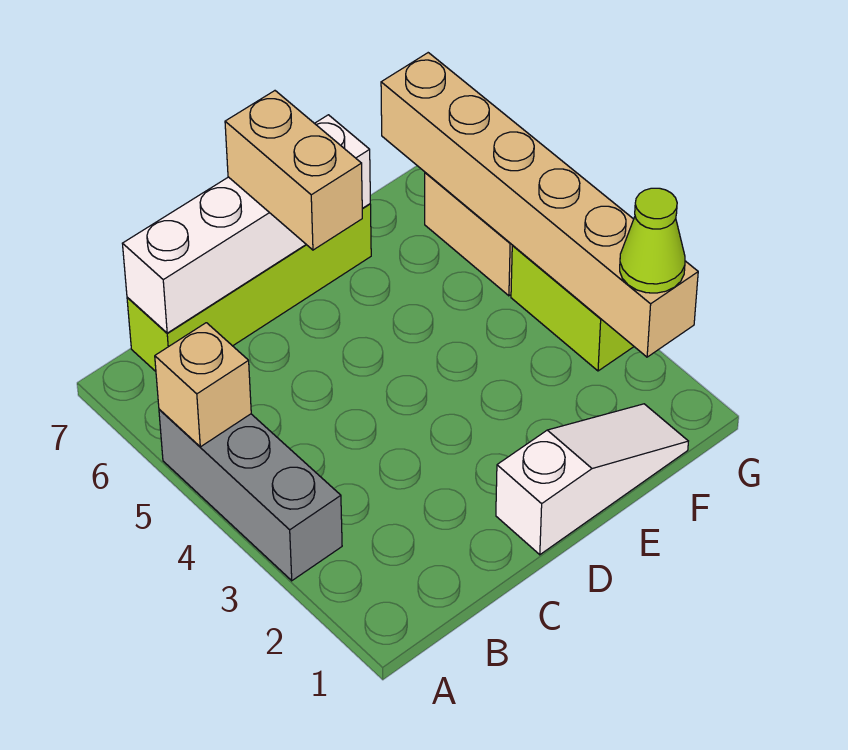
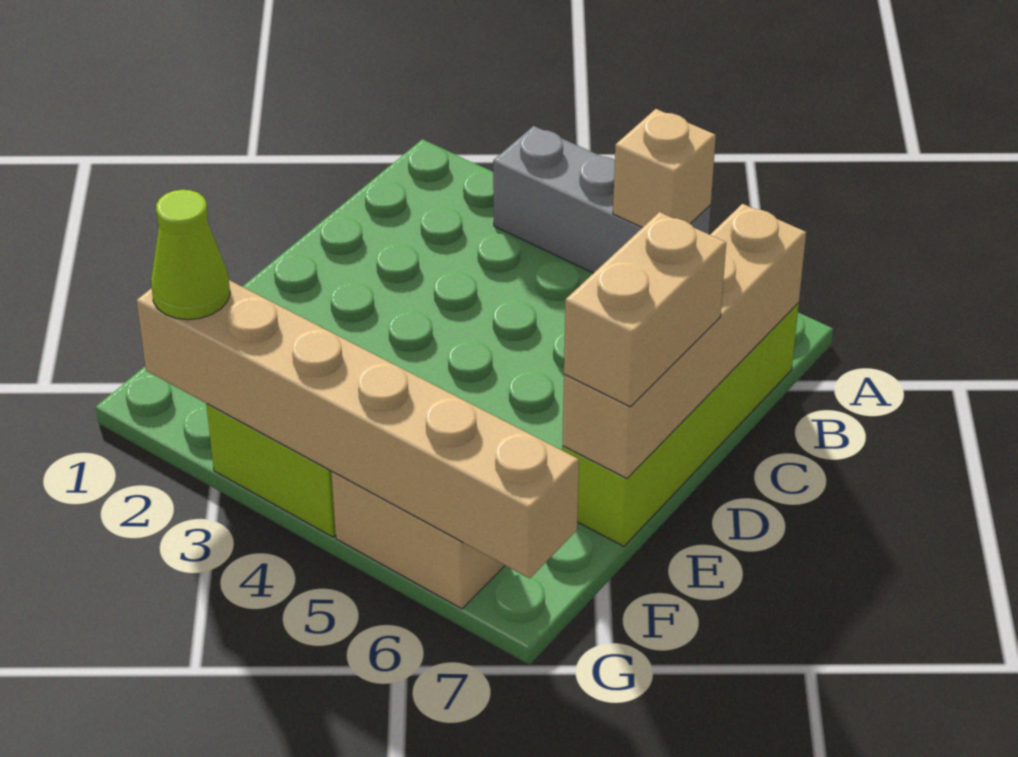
white brick B7:E7 level 2 -> tan brick B7:E7 level 2
white slope D1:F1 level 1 top D -> none
tan brick D6:D7 level 3 -> tan brick D7:E7 level 3

